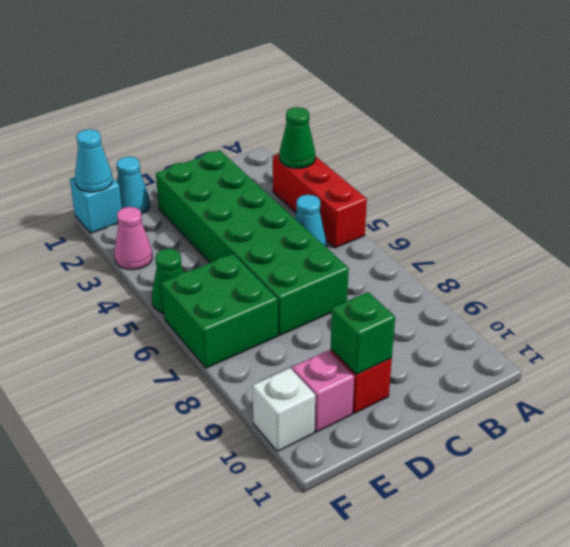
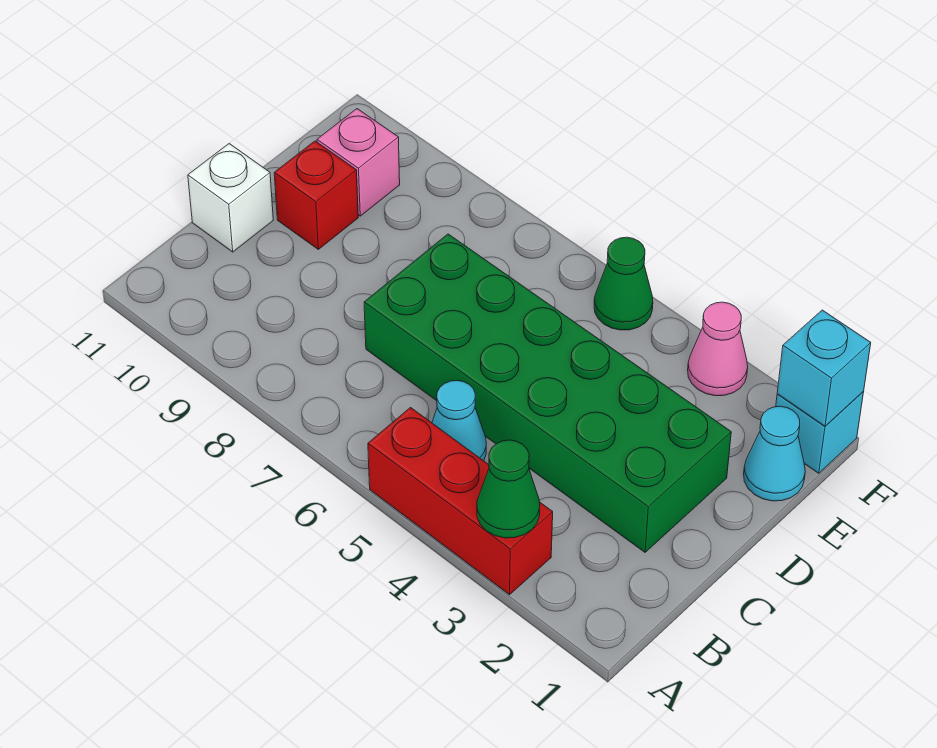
green brick D10 level 2 -> none
green brick E6:F7 level 1 -> none
cyan cone F1 level 2 -> cyan brick F1 level 2
white brick F10 level 1 -> white brick C11 level 1

